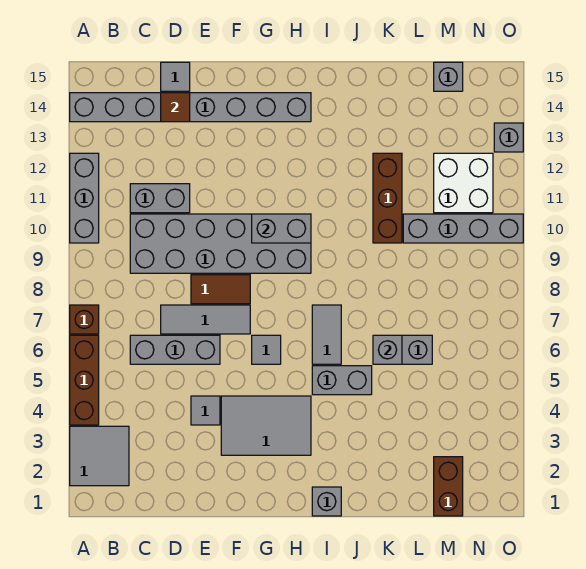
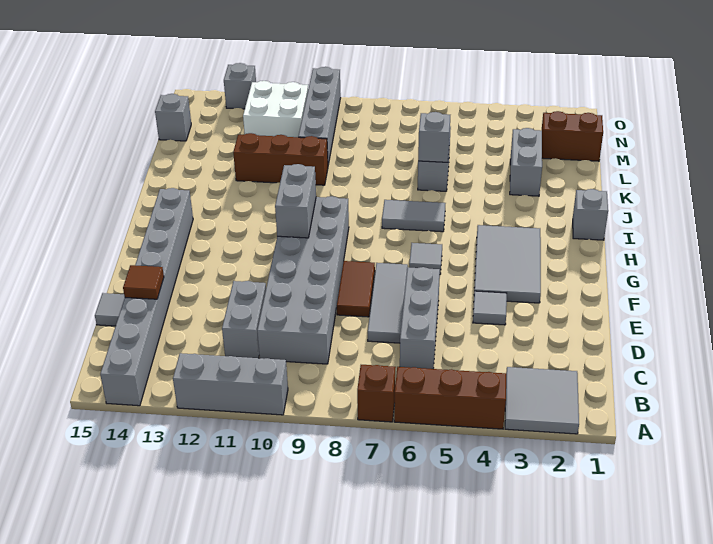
grey brick I5:J5 level 1 -> grey brick K3:L3 level 1

